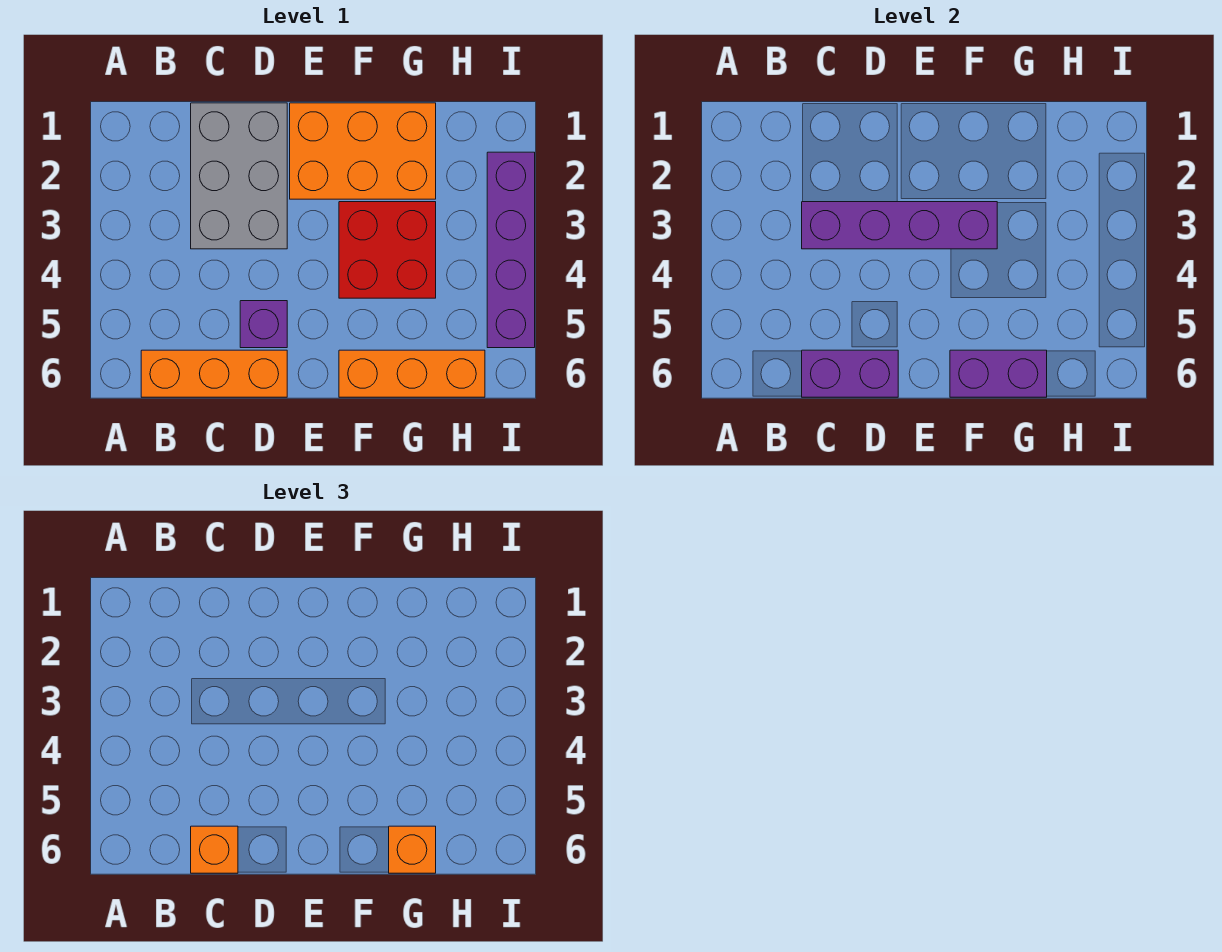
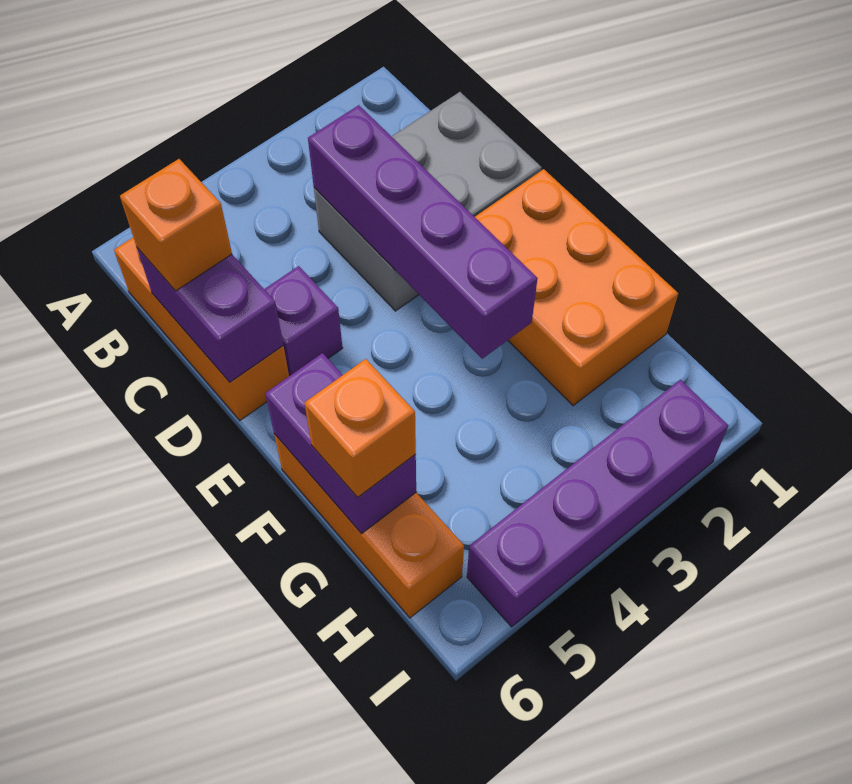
red brick F3:G4 level 1 -> none

